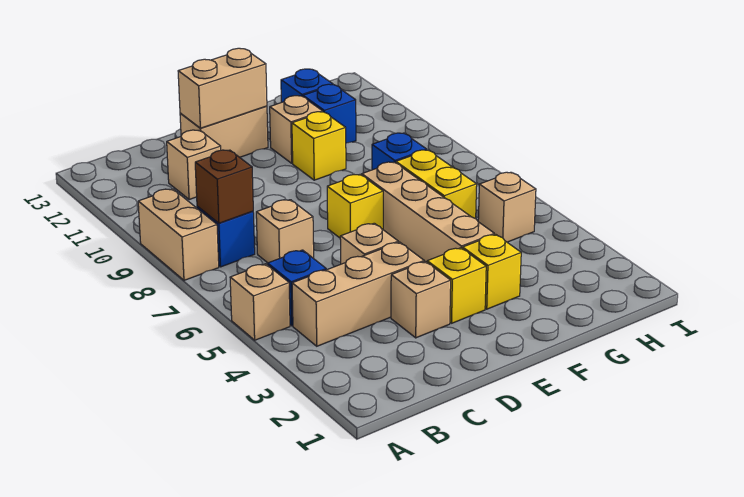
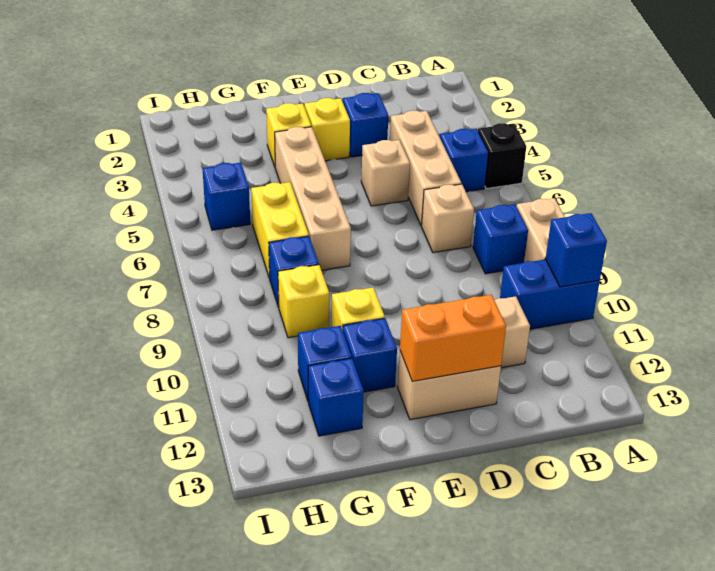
tan brick A5 level 1 -> black brick A5 level 1
none -> blue brick A10:B10 level 1
none -> blue brick A10 level 2
tan brick B4:D4 level 1 -> tan brick C4:C6 level 1
brown brick B8 level 2 -> none
tan brick D3 level 1 -> blue brick D3 level 1
tan brick D12:E12 level 2 -> orange brick D12:E12 level 2
yellow brick E7 level 1 -> yellow brick G9 level 1
tan brick F11 level 1 -> blue brick F11 level 1
tan brick H5 level 1 -> blue brick H5 level 1

